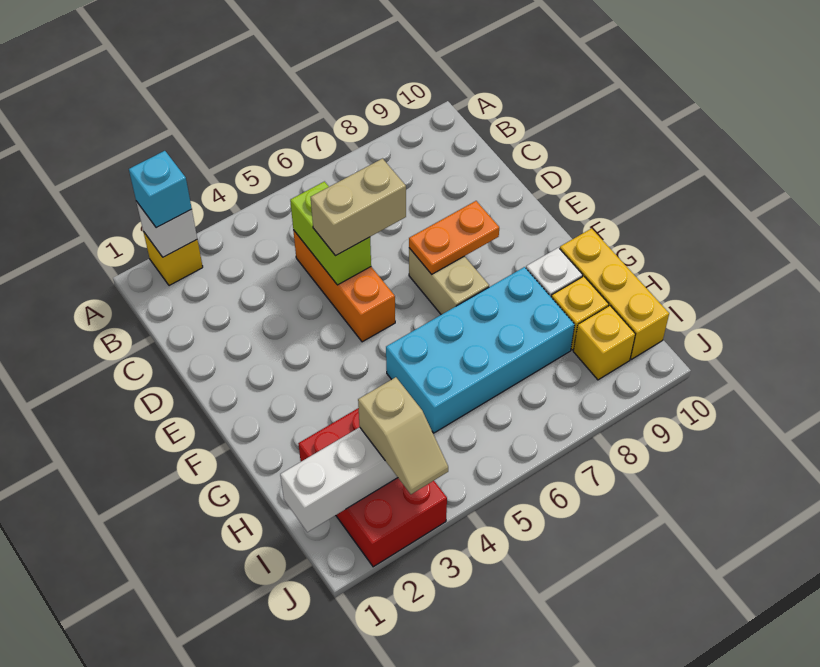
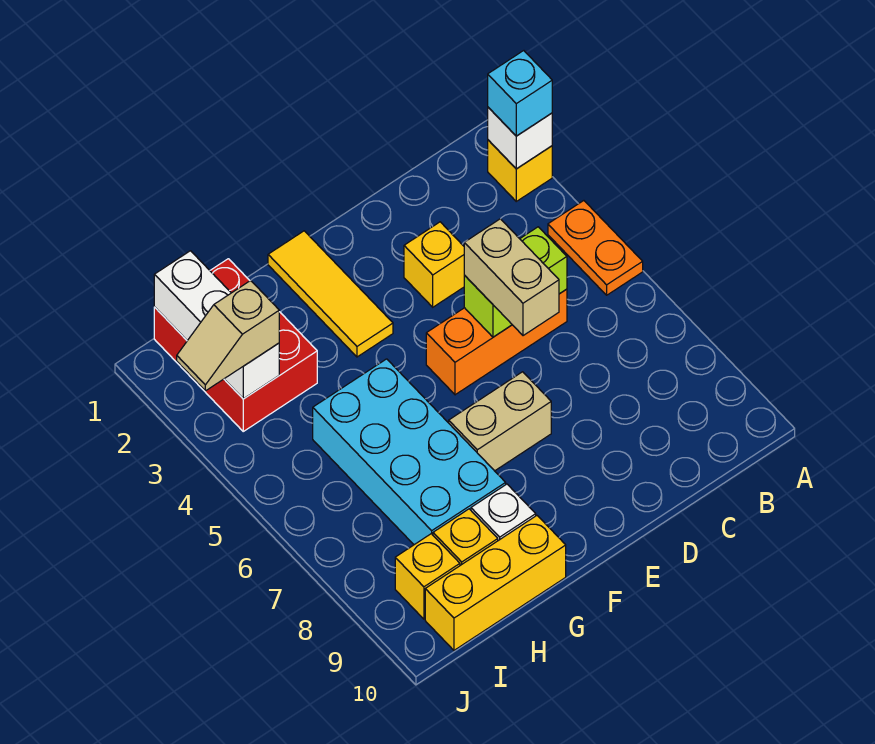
none -> yellow brick D3 level 1
orange plate E7:E8 level 2 -> orange plate A4:A5 level 1
none -> yellow tile F1:F3 level 1
red brick H2:J3 level 1 -> red brick H1:I3 level 1

